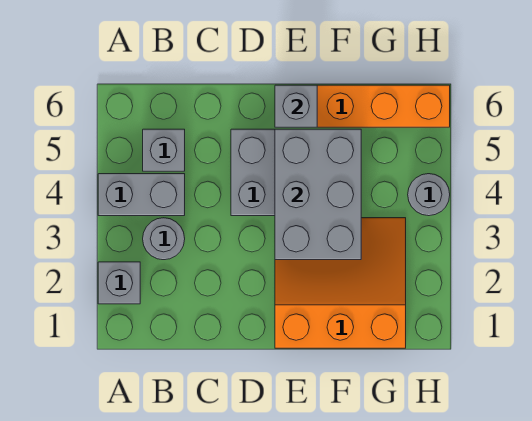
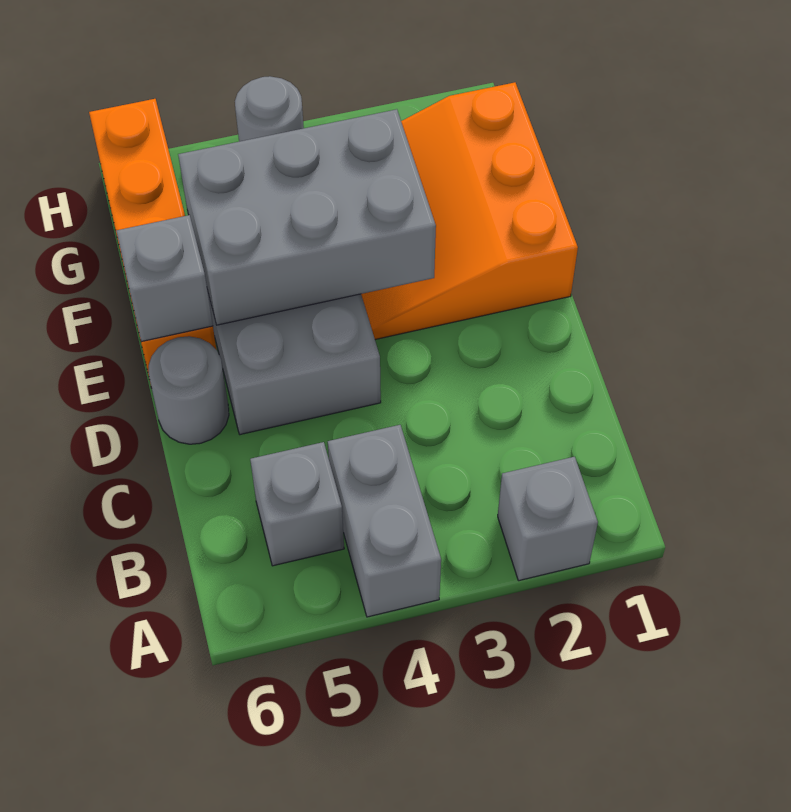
grey round brick B3 level 1 -> grey round brick D6 level 1

